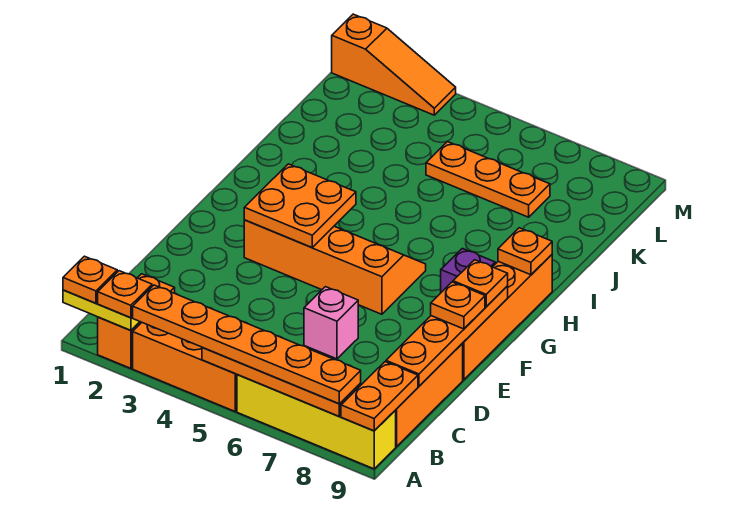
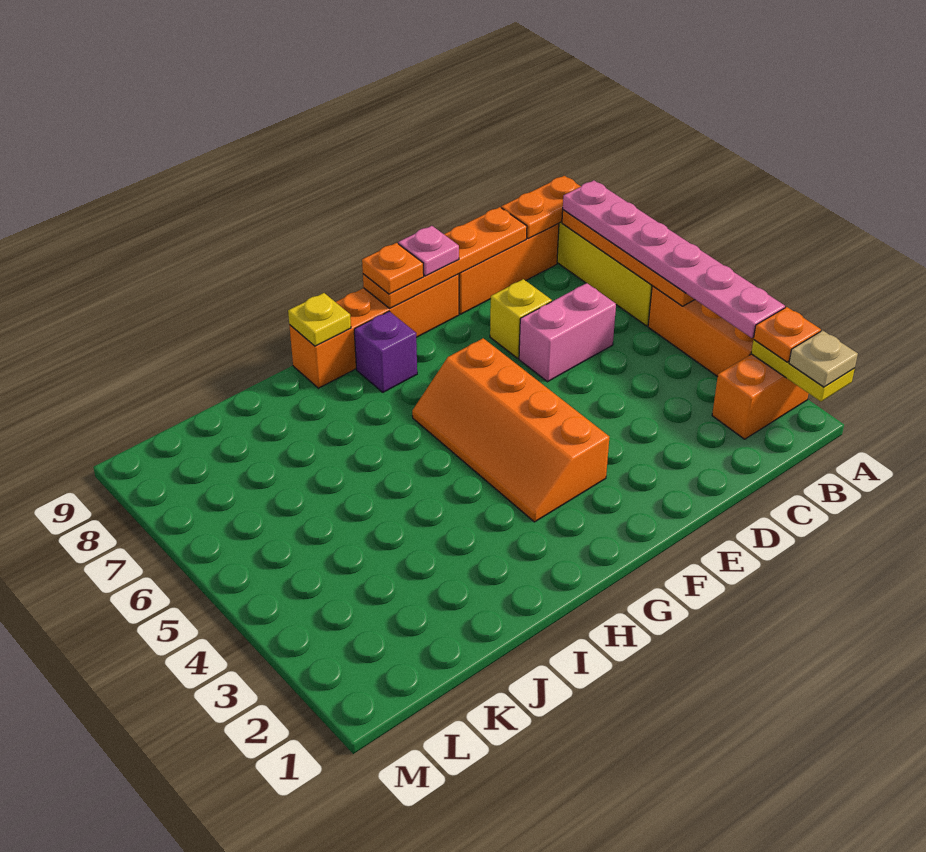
orange plate A1 level 3 -> tan plate A1 level 3
orange plate A3:A8 level 3 -> pink plate A3:A8 level 3
pink brick D6 level 1 -> pink brick C6:D6 level 1
none -> yellow brick D7 level 1
orange plate E9 level 3 -> pink plate E9 level 3
orange plate F3:G4 level 2 -> none
orange plate H9 level 2 -> yellow plate H9 level 2
orange plate K5:K7 level 1 -> none
orange slope M1:M3 level 1 top 1 -> none

